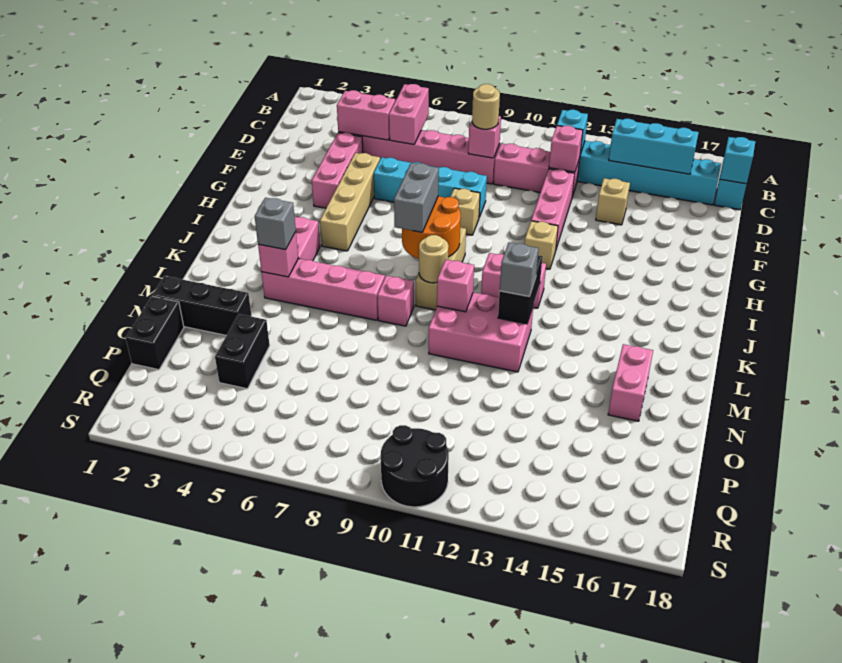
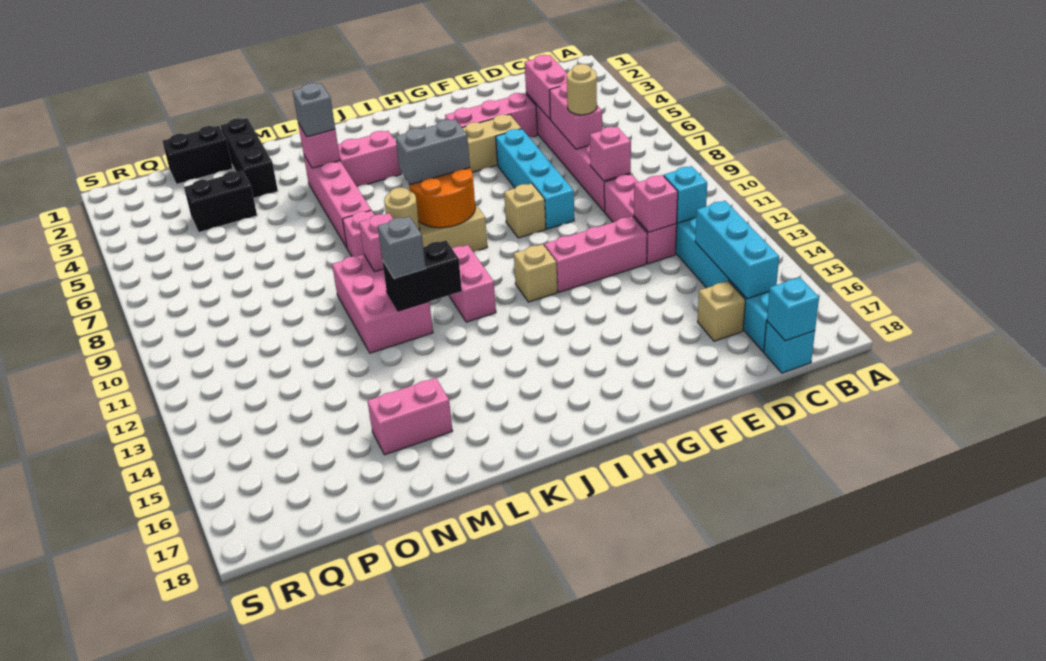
pink brick C6:D6 level 2 -> pink brick D6:D7 level 2
tan round brick D9 level 3 -> tan round brick D7 level 3
tan brick E14 level 1 -> tan brick D16 level 1
black round brick R10:S11 level 1 -> none

